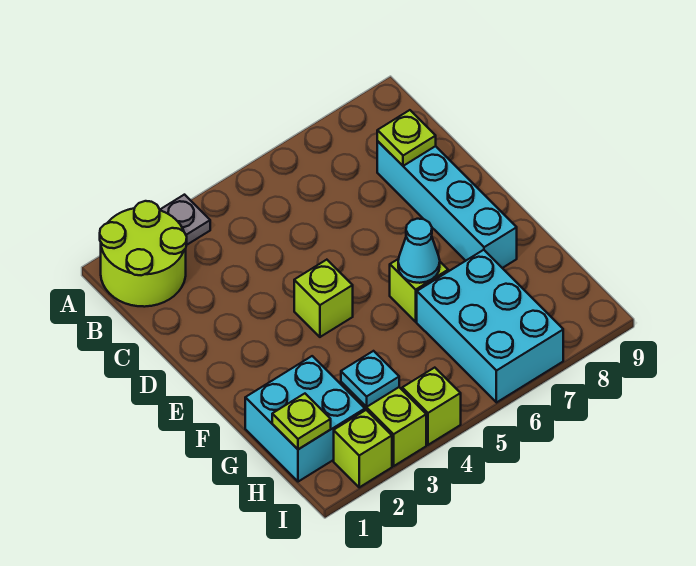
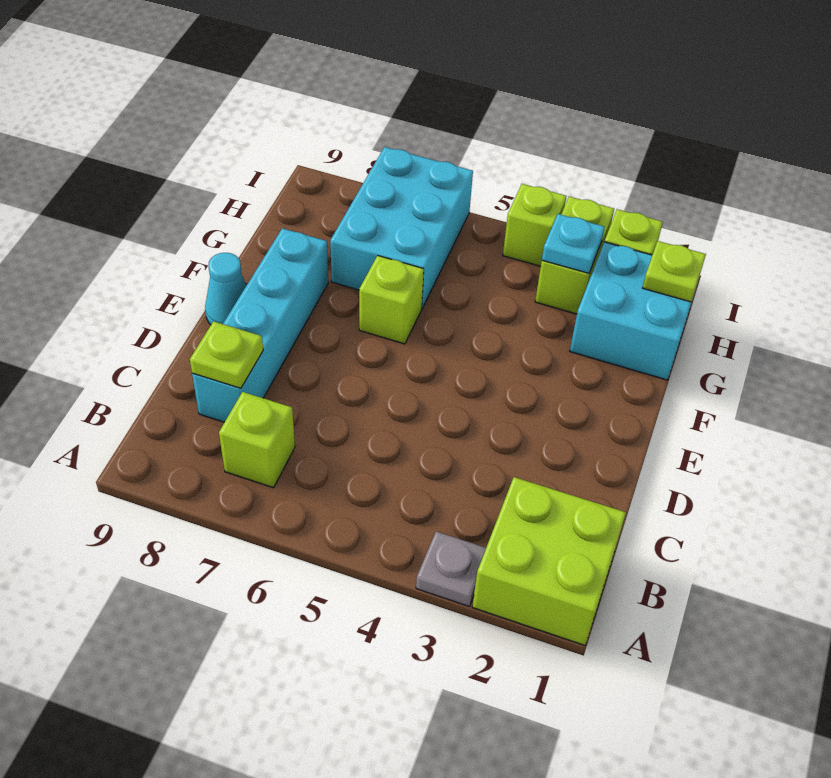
lime round brick A1:B2 level 1 -> lime brick A1:B2 level 1
lime brick E4 level 1 -> lime brick B7 level 1
cyan cone F6 level 2 -> cyan cone E9 level 1

